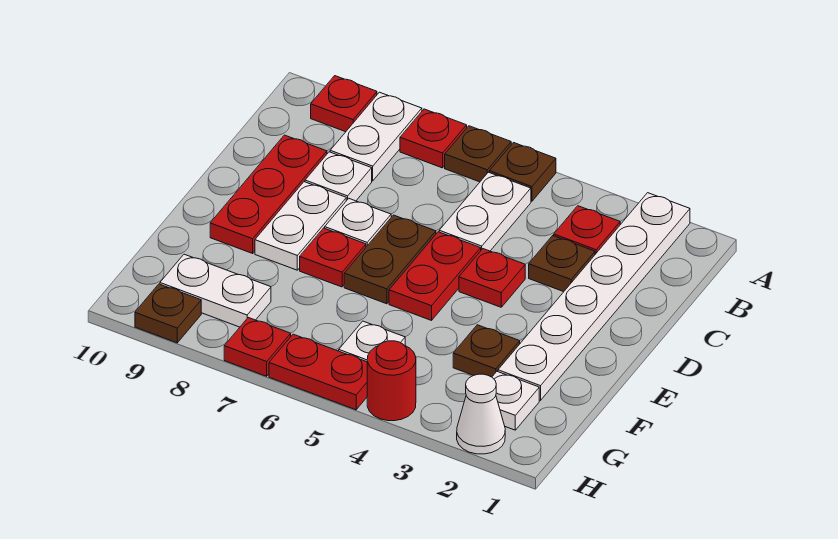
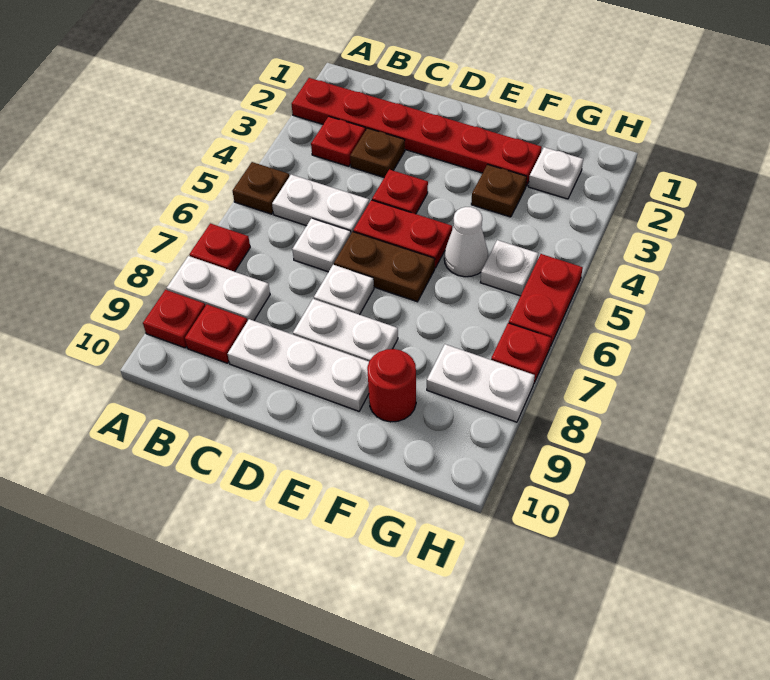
white plate A2:F2 level 1 -> red plate A2:F2 level 1
brown plate A6 level 1 -> none
white plate C8 level 1 -> white plate C6 level 1
red plate C9:E9 level 1 -> white plate C9:E9 level 1
red plate E7 level 1 -> red plate B9 level 1
white plate G8:G9 level 1 -> white plate G8:H8 level 1
white cone H2 level 1 -> white cone F5 level 1
red round brick H4 level 1 -> red round brick F9 level 1
brown plate H9 level 1 -> none

